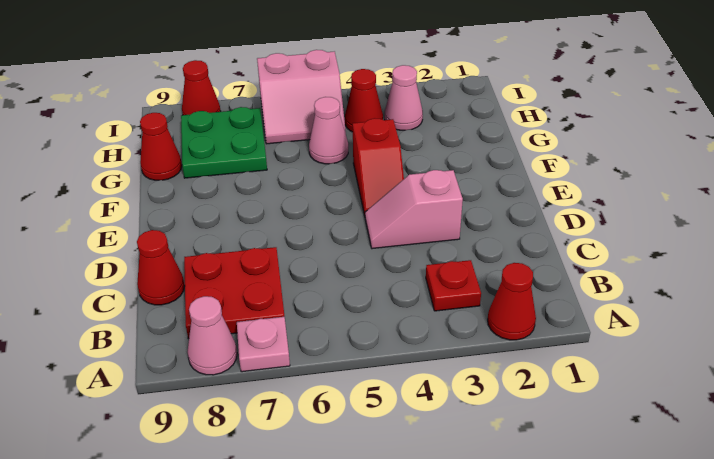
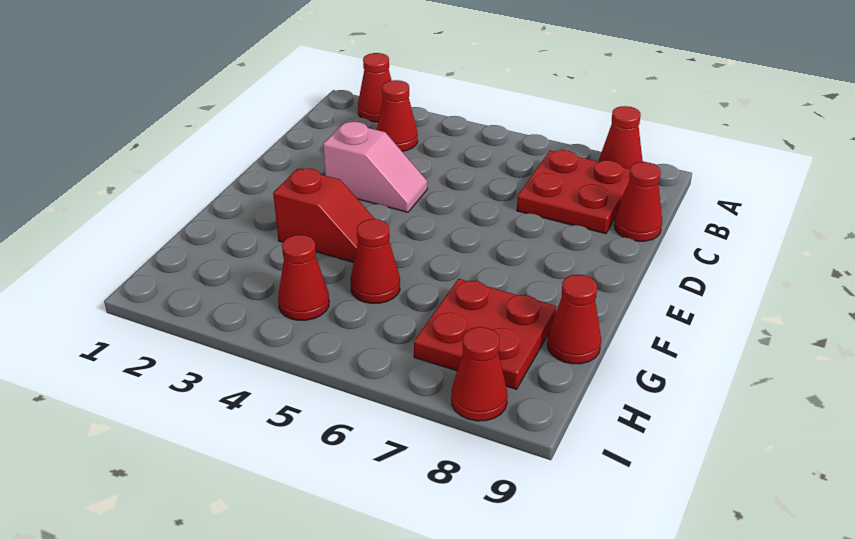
pink plate A7 level 1 -> none
pink cone A8 level 1 -> red cone A8 level 1
red plate B3 level 1 -> red cone B3 level 1
red slope E4:F4 level 1 top F -> red slope F3:F4 level 1 top 3
pink cone G5 level 1 -> red cone G5 level 1
green plate G7:H8 level 1 -> red plate G7:H8 level 1
pink cone H3 level 1 -> none
pink slope H5:I6 level 1 top I -> none

